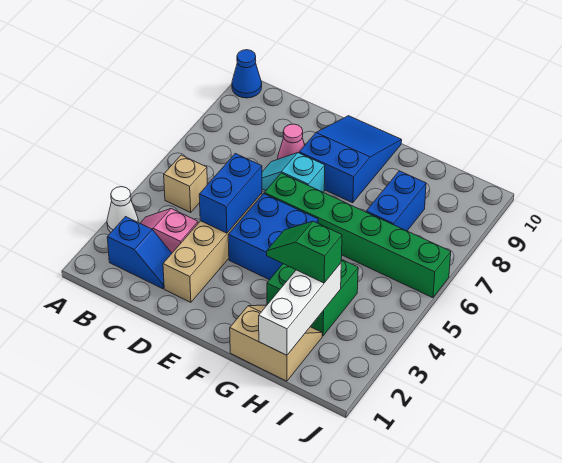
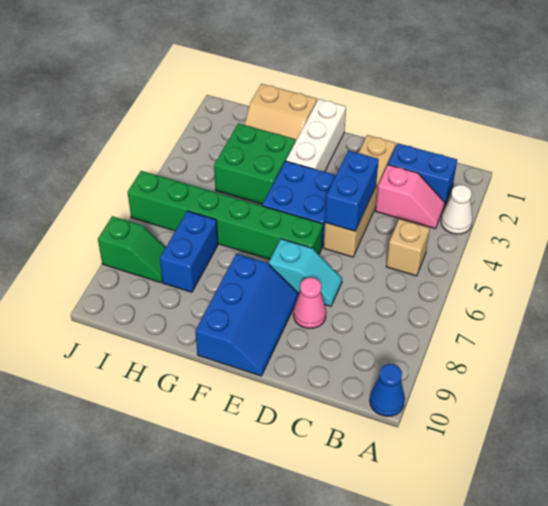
blue slope B2:C2 level 1 top B -> blue brick B2:C2 level 1
blue slope E8:F10 level 1 top 8 -> blue slope E8:F10 level 1 top F
green slope G3:H3 level 3 top H -> green slope I8:J8 level 1 top J
white brick H1:H3 level 2 -> white brick F1:F3 level 1

